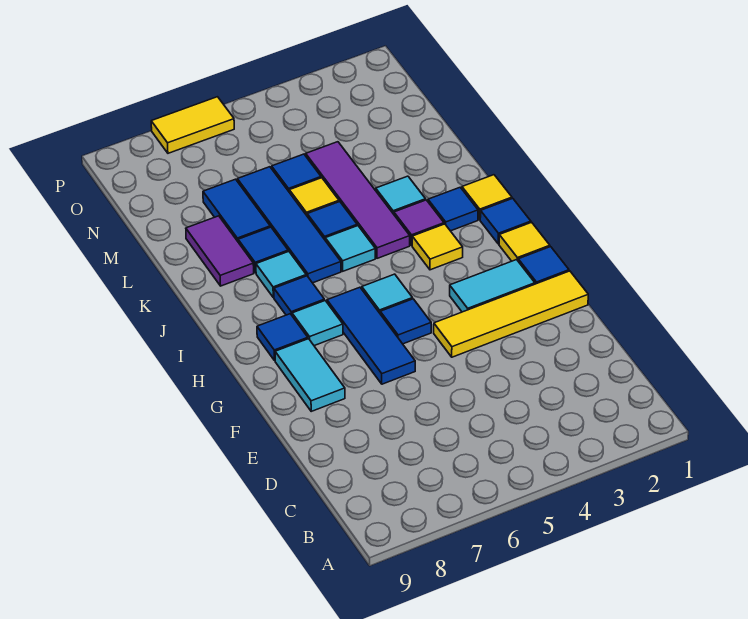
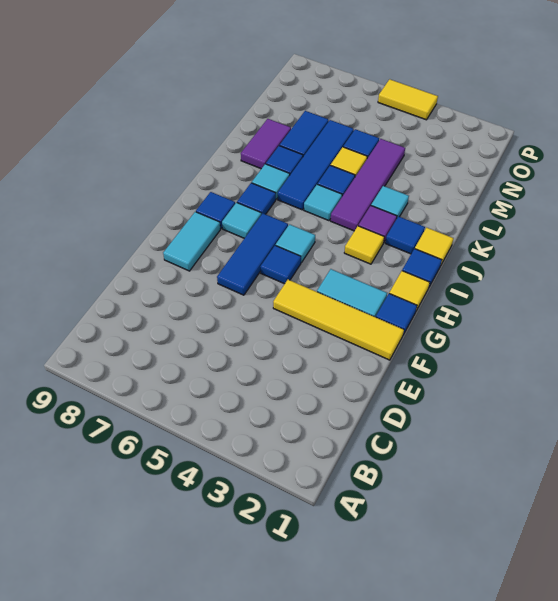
yellow tile P6:P7 level 1 -> yellow tile P4:P5 level 1

